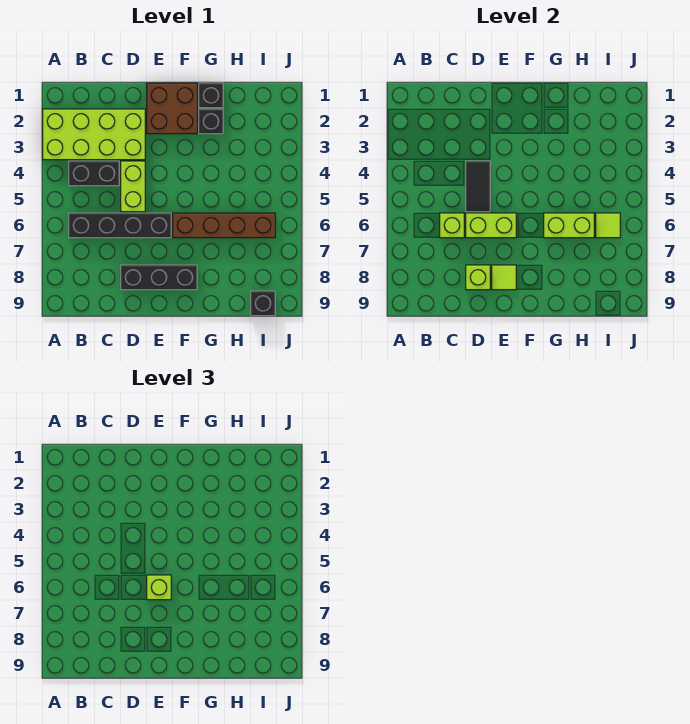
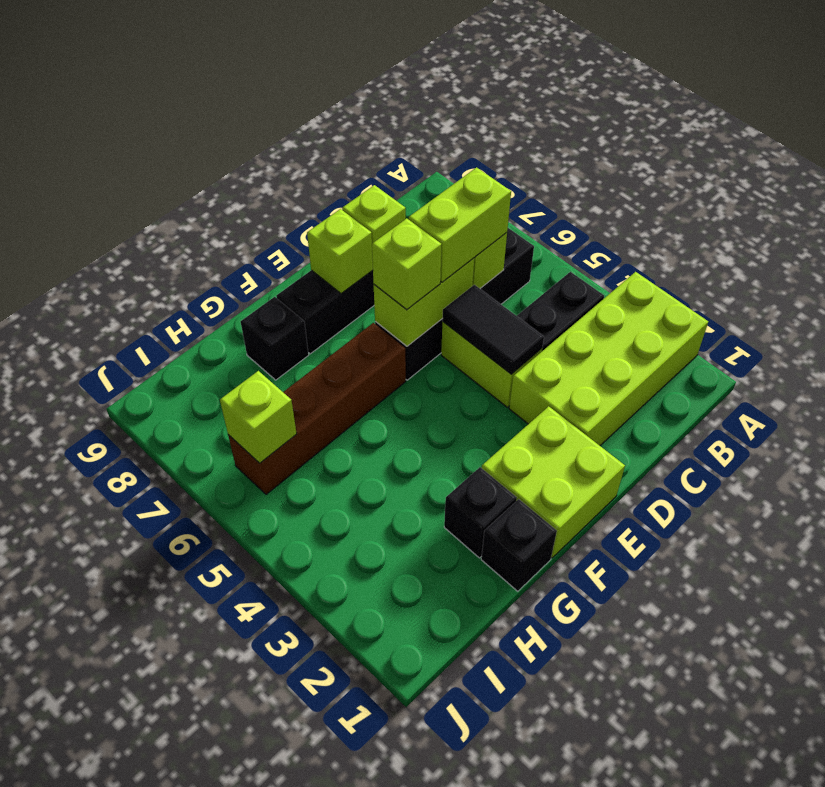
brown brick E1:F2 level 1 -> lime brick E1:F2 level 1
lime tile E8 level 2 -> lime brick E8 level 2
lime brick G6:H6 level 2 -> lime brick C6:D6 level 3
lime tile I6 level 2 -> lime brick I6 level 2
black brick I9 level 1 -> black brick G8 level 1

